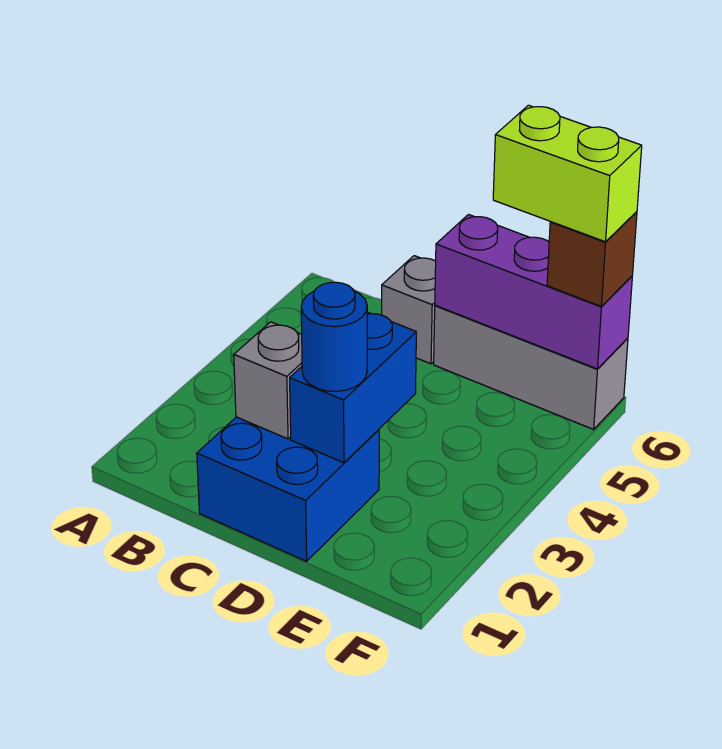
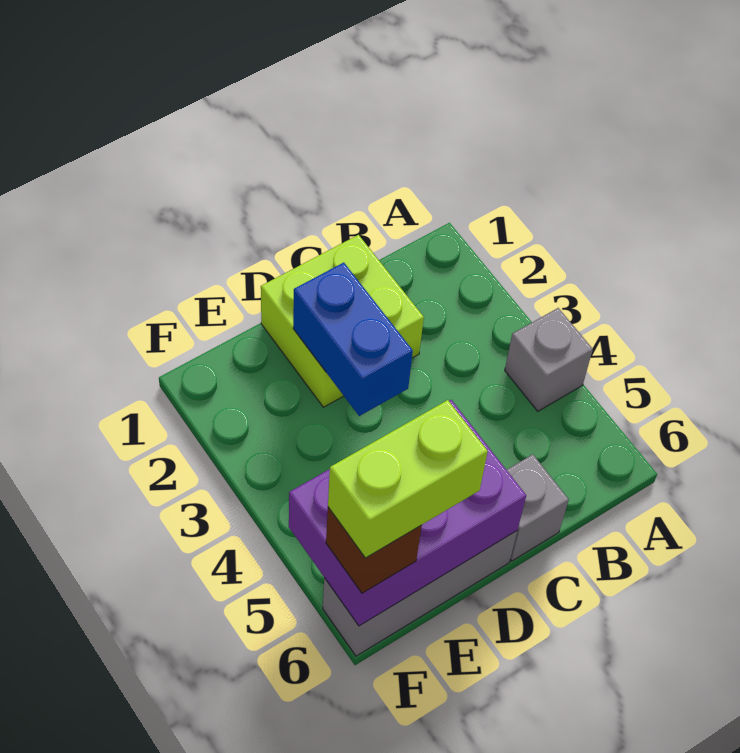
blue brick C1:D2 level 1 -> lime brick C1:D2 level 1
grey brick C2 level 2 -> grey brick A4 level 1
blue round brick D2 level 3 -> none
purple brick D6:F6 level 2 -> purple brick D5:F6 level 2

